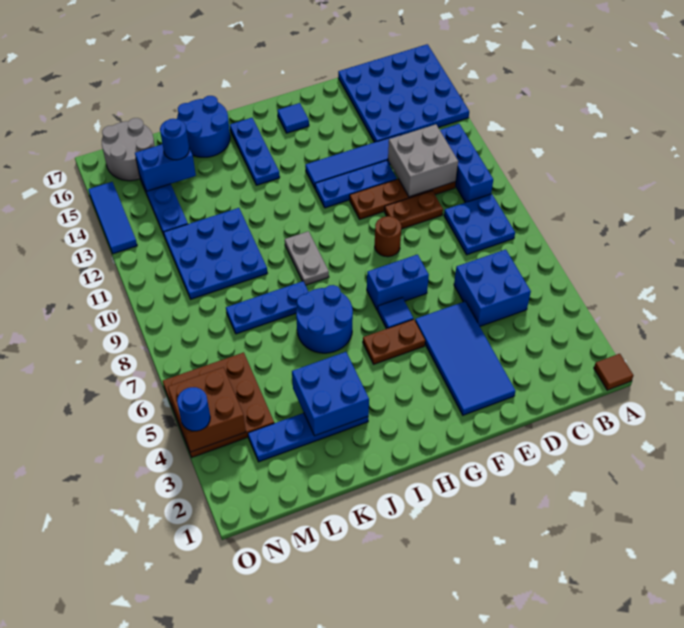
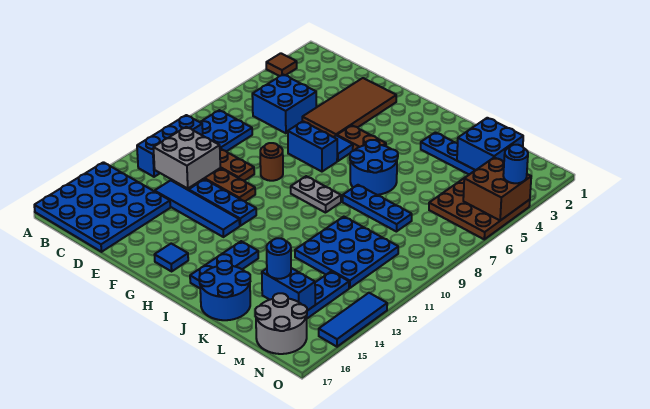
brown tile A1 level 1 -> brown tile A3 level 1
blue tile E2:F5 level 1 -> brown tile E2:F5 level 1
grey plate I9:I10 level 1 -> grey plate H9:I9 level 1
blue brick J3:K4 level 2 -> blue brick L2:M3 level 2

